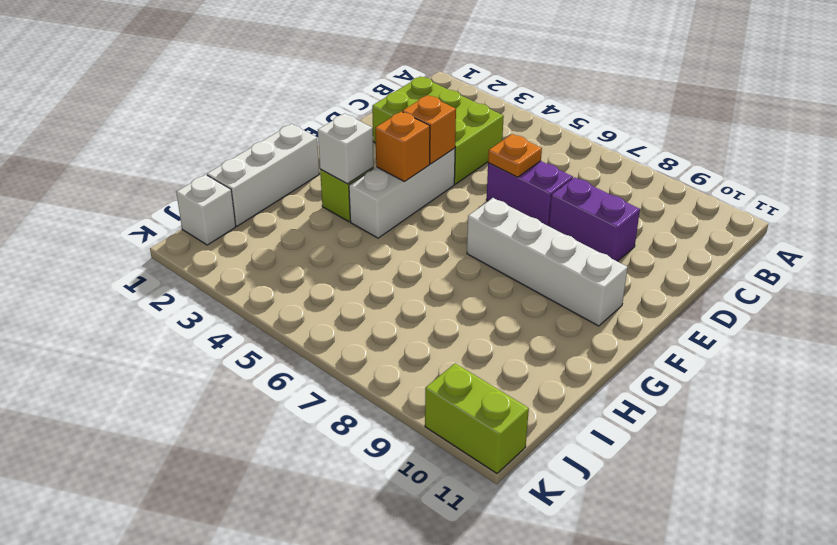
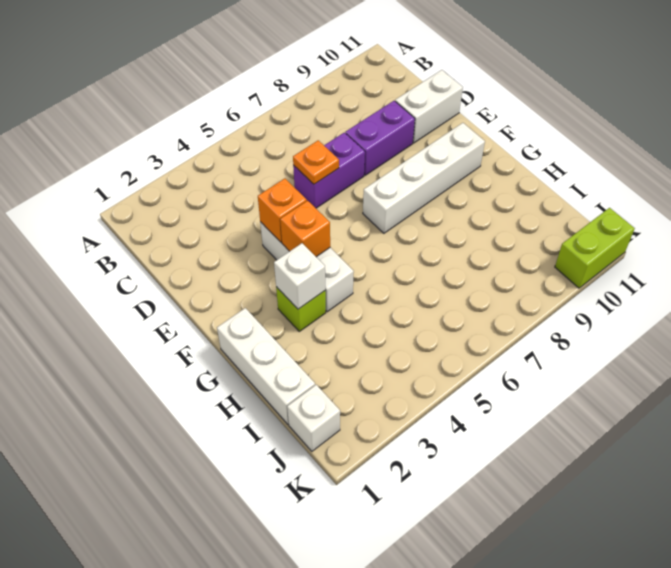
lime brick C2:D4 level 1 -> none
none -> white brick D10:D11 level 1

